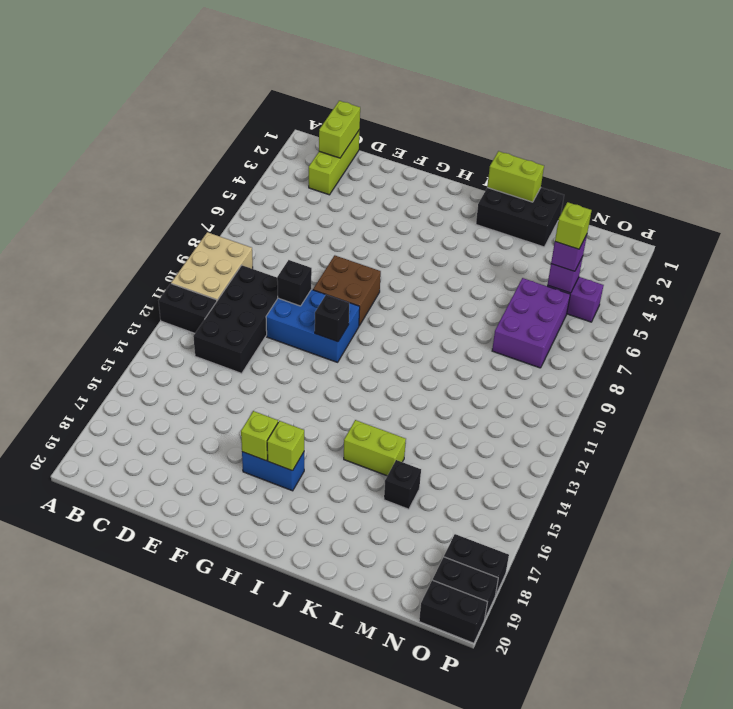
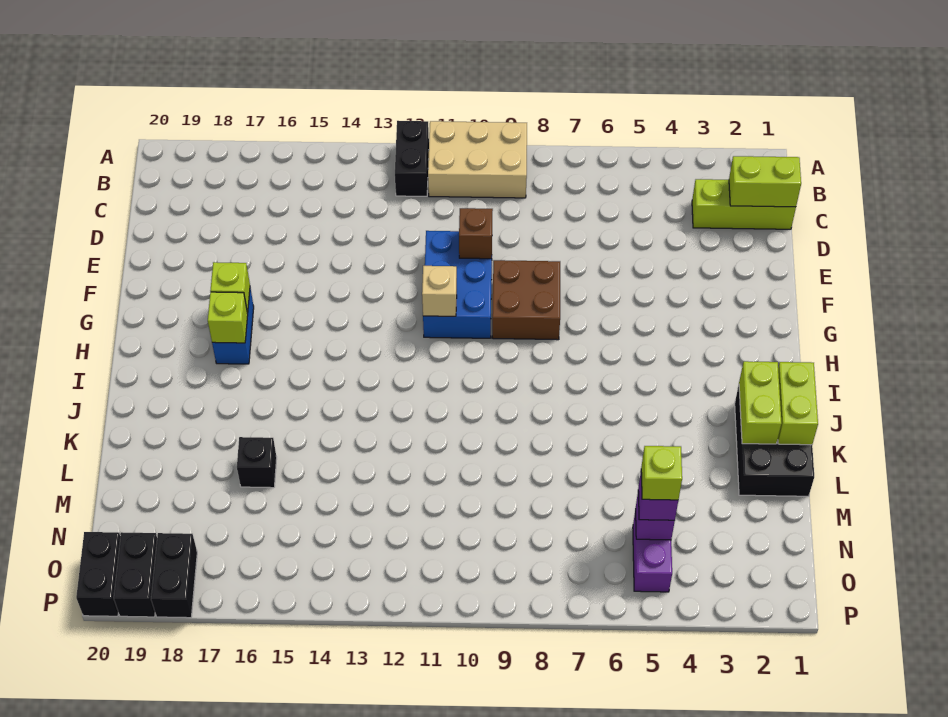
black brick C10:D13 level 1 -> none
black brick E10 level 2 -> brown brick E10 level 2
black brick G11 level 2 -> tan brick G11 level 2
lime brick J15:K15 level 1 -> lime brick J2:K2 level 2
purple brick M6:N8 level 1 -> none

